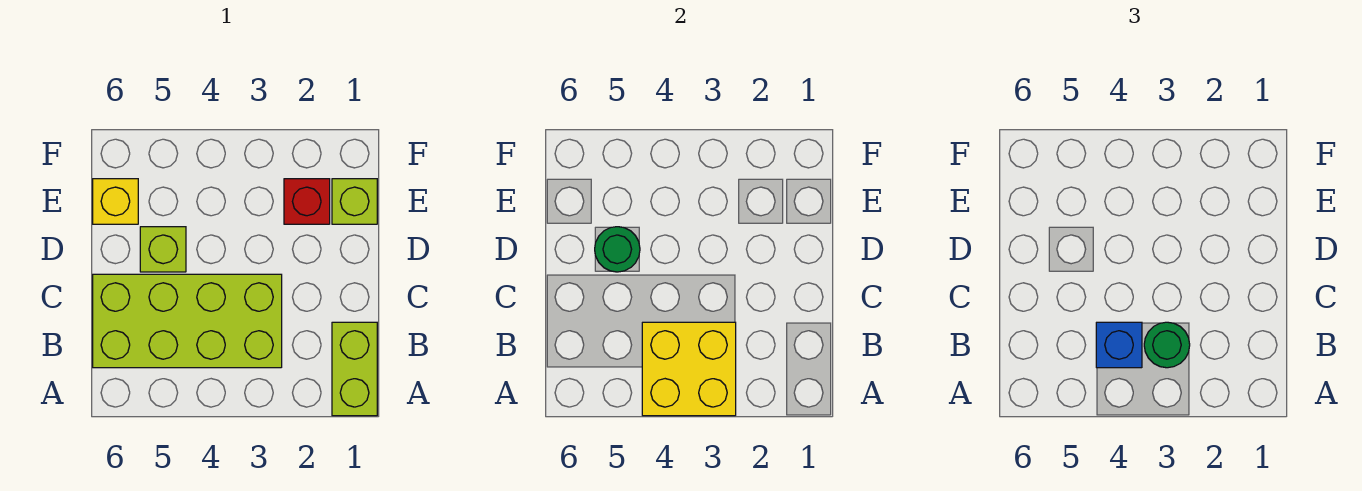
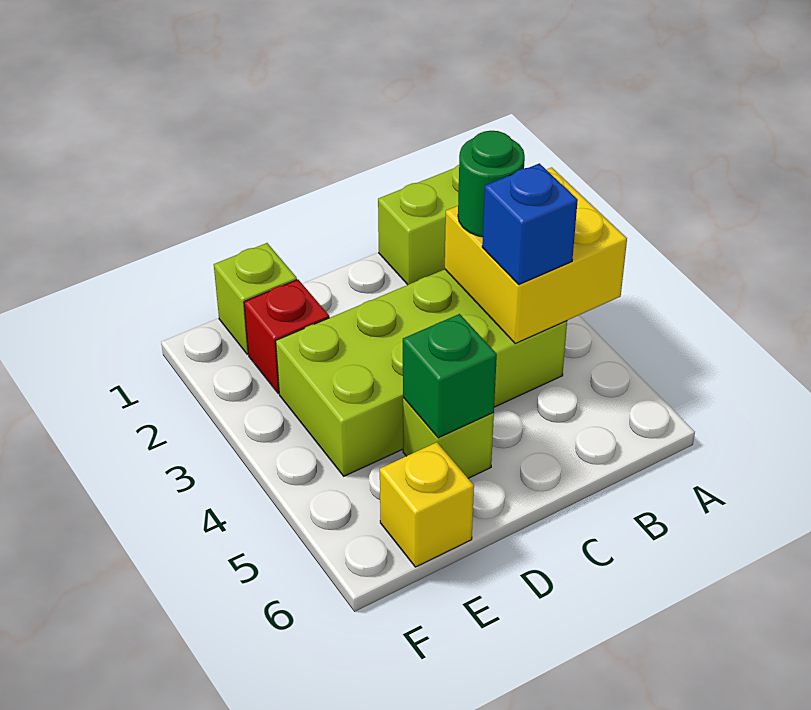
lime brick B3:C6 level 1 -> lime brick B3:E4 level 1
green round brick D5 level 2 -> green brick D5 level 2

